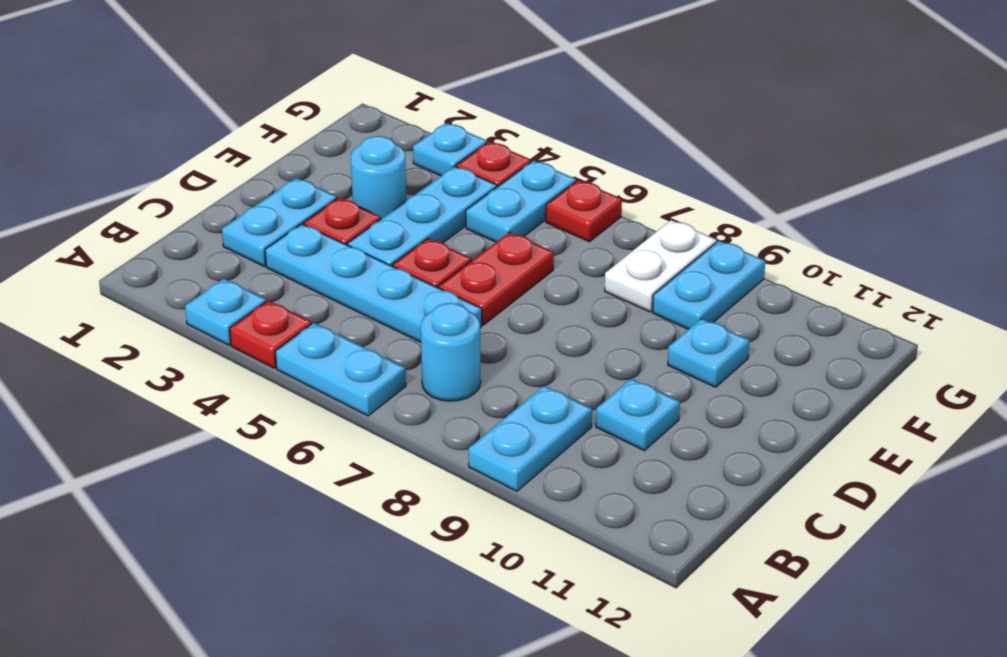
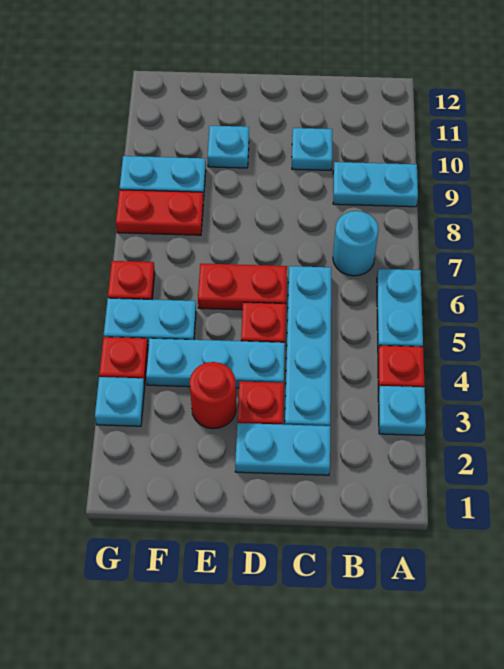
cyan round brick E3 level 1 -> red round brick E3 level 1
white plate F8:G8 level 1 -> red plate F8:G8 level 1

